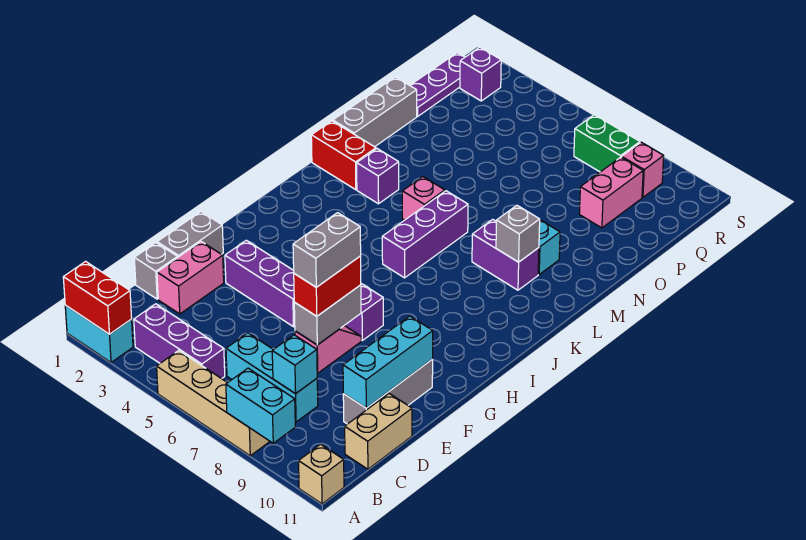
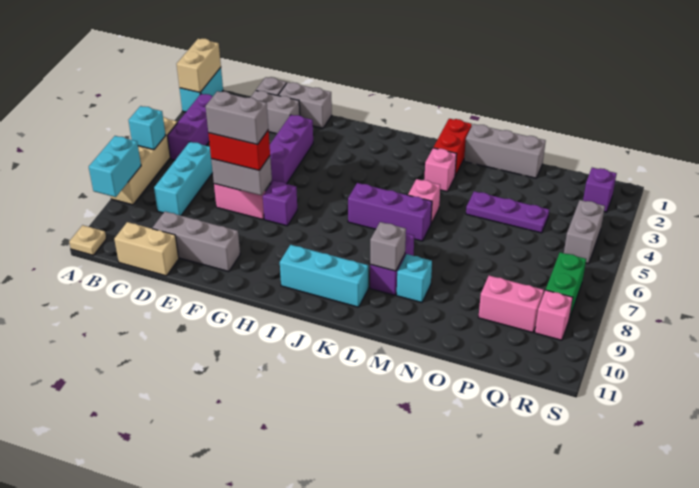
red brick A1:A2 level 2 -> tan brick A1:A2 level 2
tan brick A11 level 1 -> tan plate A11 level 1
cyan brick C8 level 2 -> cyan brick A6 level 2
pink brick D2:E2 level 1 -> grey brick D2:E2 level 1
cyan brick D10:F10 level 2 -> cyan brick I10:K10 level 1
purple brick L3 level 1 -> pink brick L3 level 1
purple plate P1:R1 level 1 -> purple plate N4:P4 level 1
none -> grey brick R4:R5 level 1

